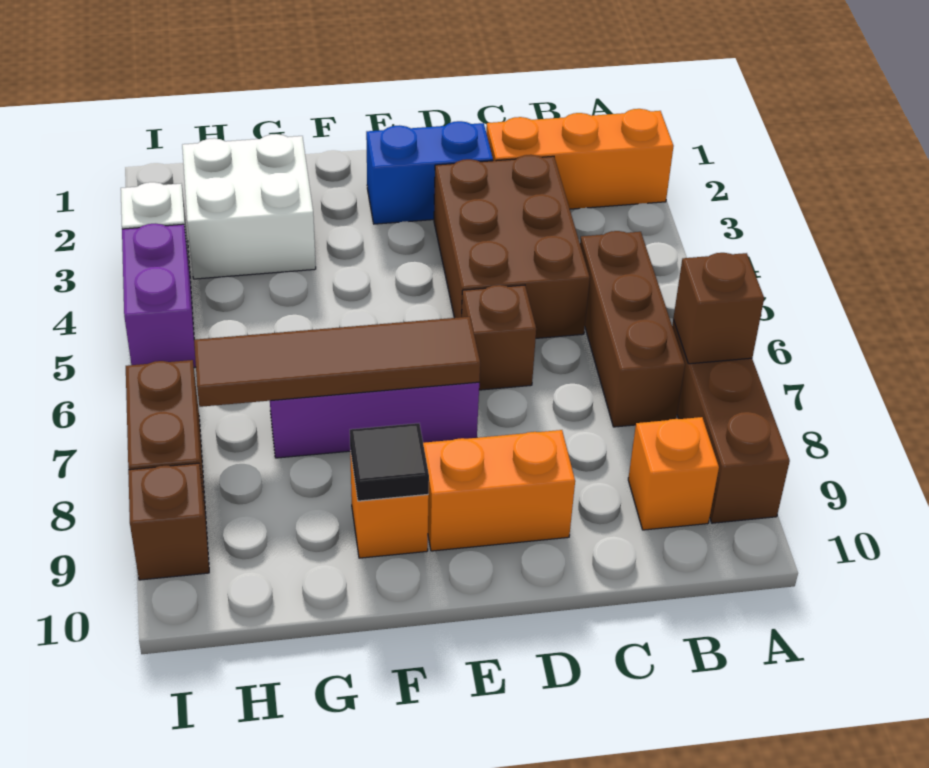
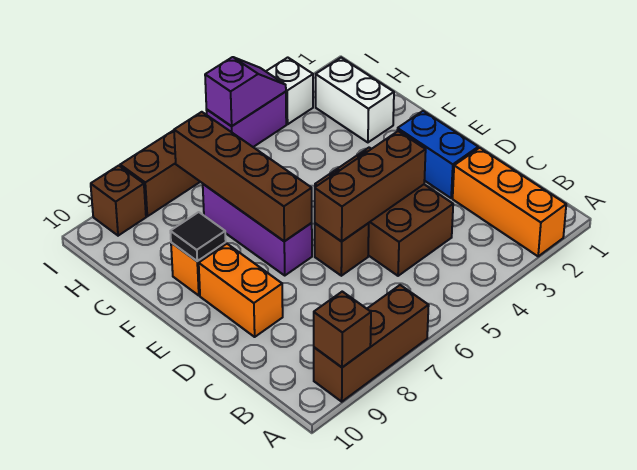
brown brick A7 level 2 -> brown brick A9 level 2
brown brick B5:B7 level 1 -> brown brick D4:D6 level 2
orange brick B9 level 1 -> none
brown brick C3:D5 level 1 -> brown brick C4:E5 level 1
brown tile E7:H7 level 2 -> brown brick E7:H7 level 2
white brick G2:H3 level 1 -> white brick G2:H2 level 1
none -> purple slope I4:I5 level 2 top 5

